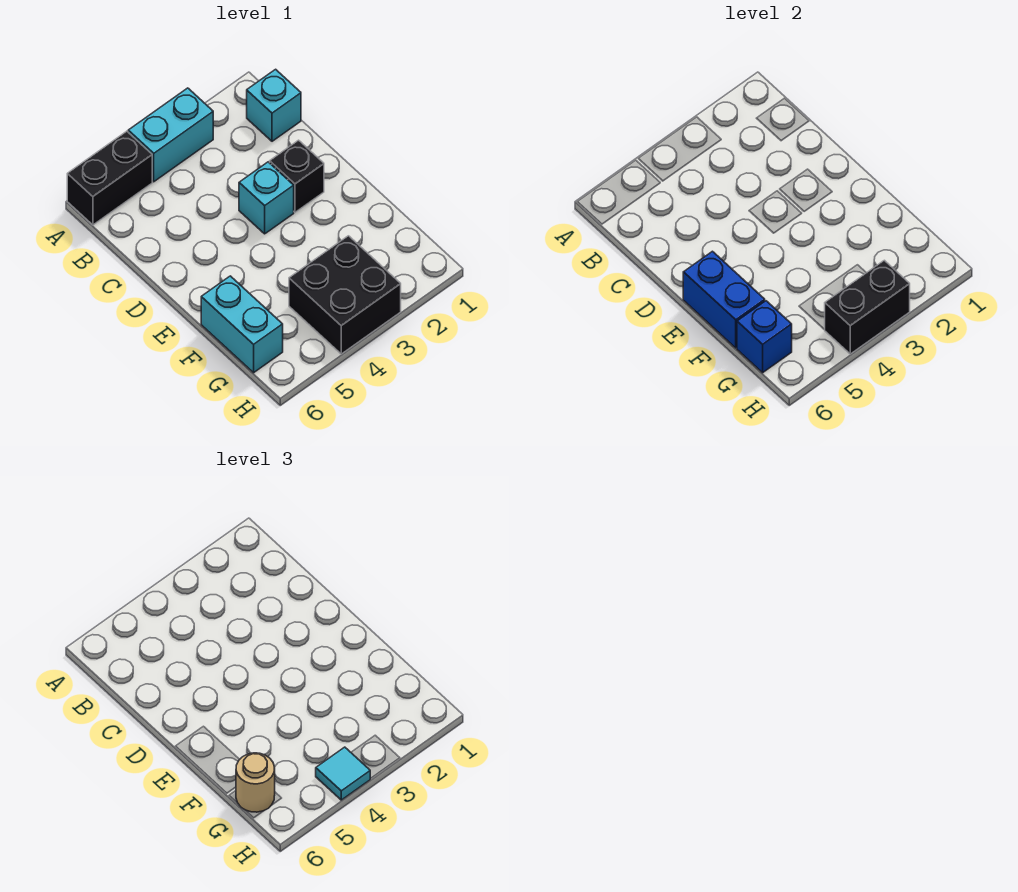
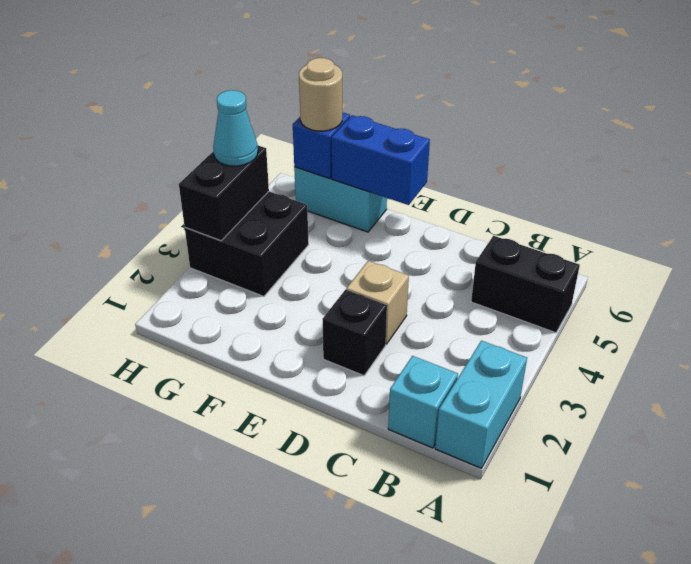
cyan brick A3:A4 level 1 -> cyan brick A1:A2 level 1
black brick A5:A6 level 1 -> black brick A5:B5 level 1
cyan brick D3 level 1 -> tan brick D3 level 1
cyan tile H4 level 3 -> cyan cone H4 level 3

